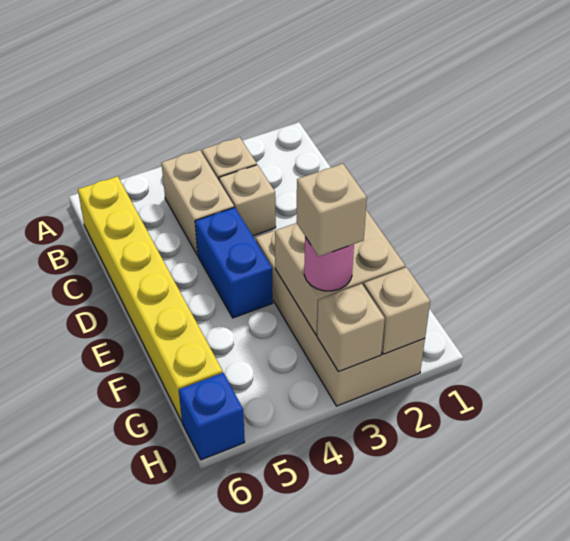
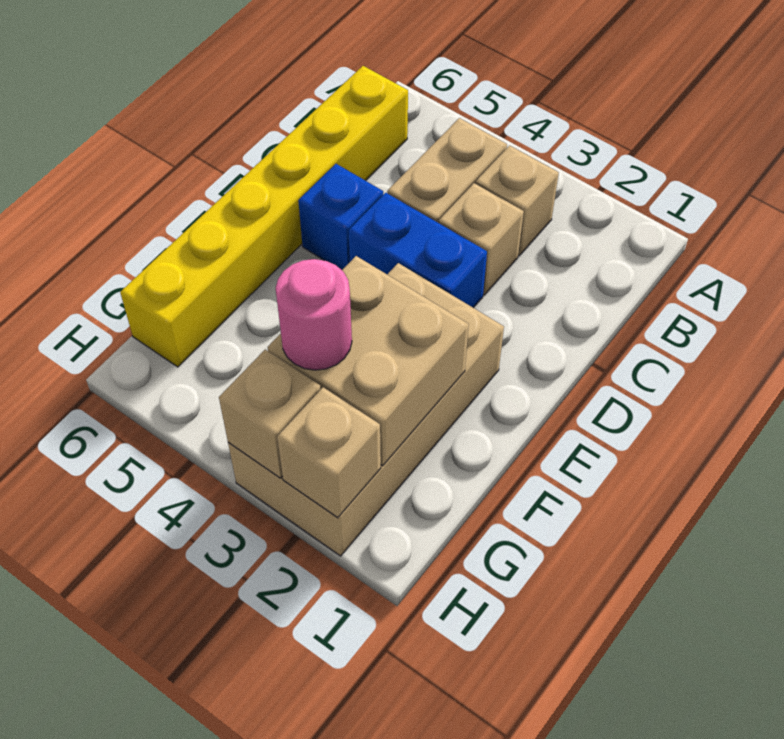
blue brick D4:E4 level 1 -> blue brick D3:D4 level 1
tan brick G3 level 4 -> none
blue brick H6 level 1 -> blue brick D5 level 1

